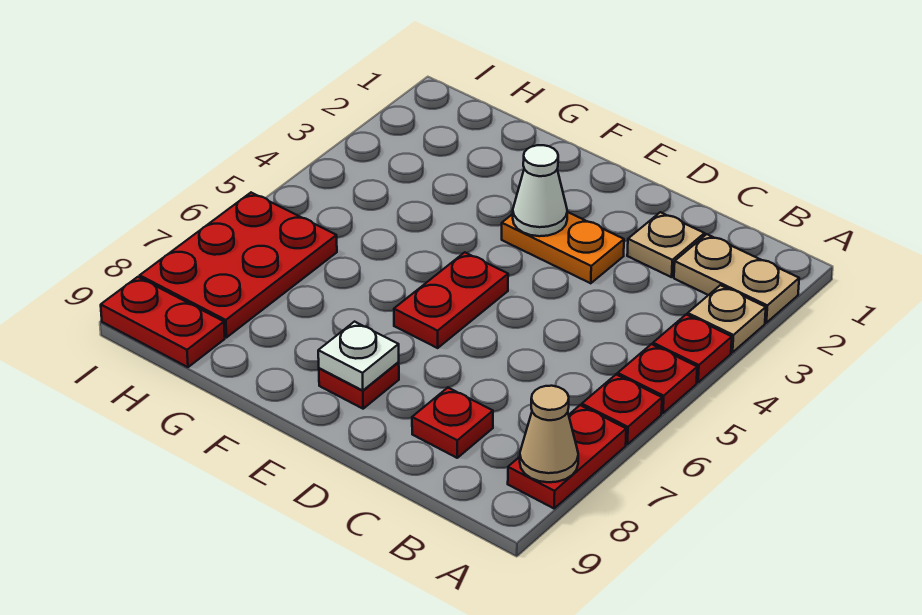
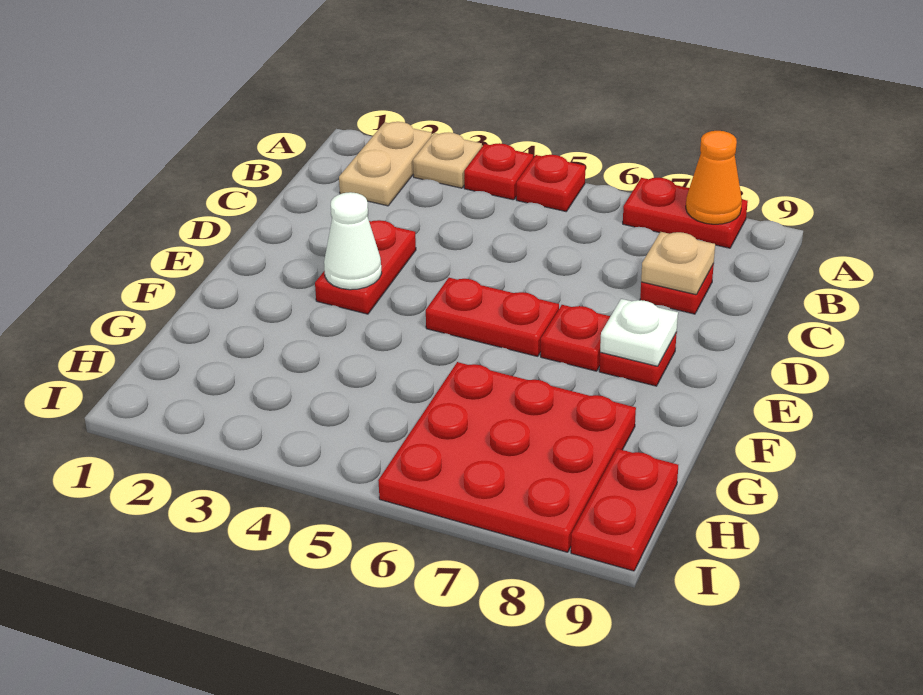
red plate A6 level 1 -> red plate E7 level 1
tan cone A8 level 2 -> orange cone A8 level 2
tan plate C2 level 1 -> tan plate C8 level 2
orange plate D3:E3 level 1 -> red plate D3:E3 level 1
red plate H6:I8 level 1 -> red plate G6:I8 level 1

